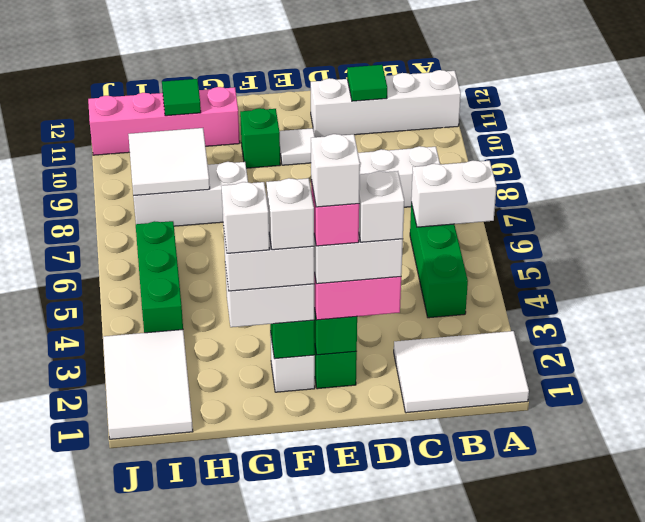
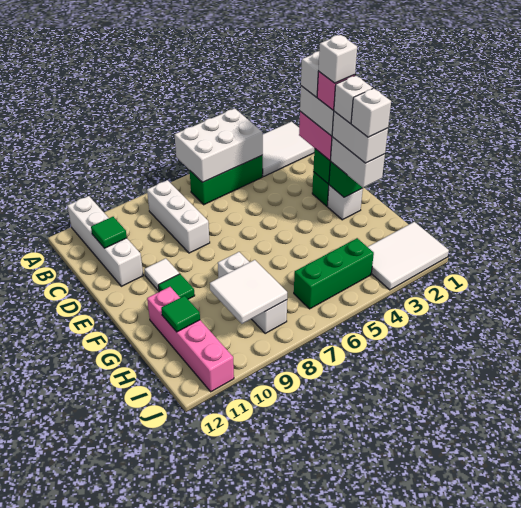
white tile A1:C2 level 1 -> white tile A1:B3 level 1
white brick A6:B6 level 2 -> white brick A4:B6 level 2
green brick F10 level 1 -> green tile F10 level 1

